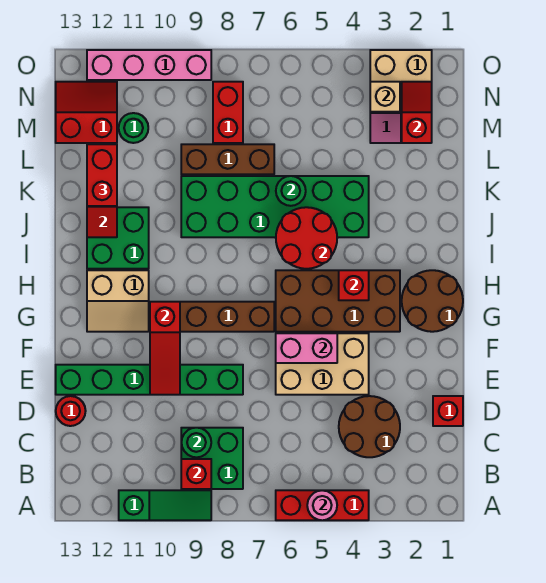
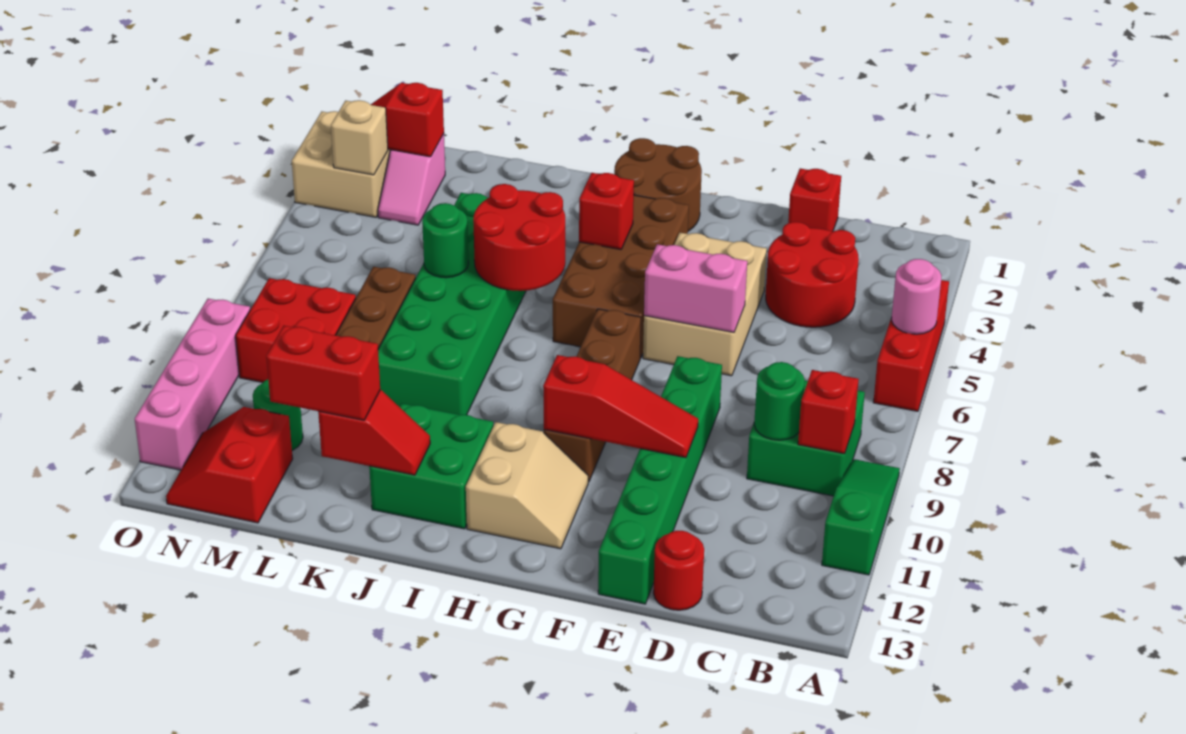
brown round brick C3:D4 level 1 -> red round brick C3:D4 level 1
pink brick F5:F6 level 2 -> pink brick E6:F6 level 2
red brick M8:N8 level 1 -> red brick M8:N9 level 1

